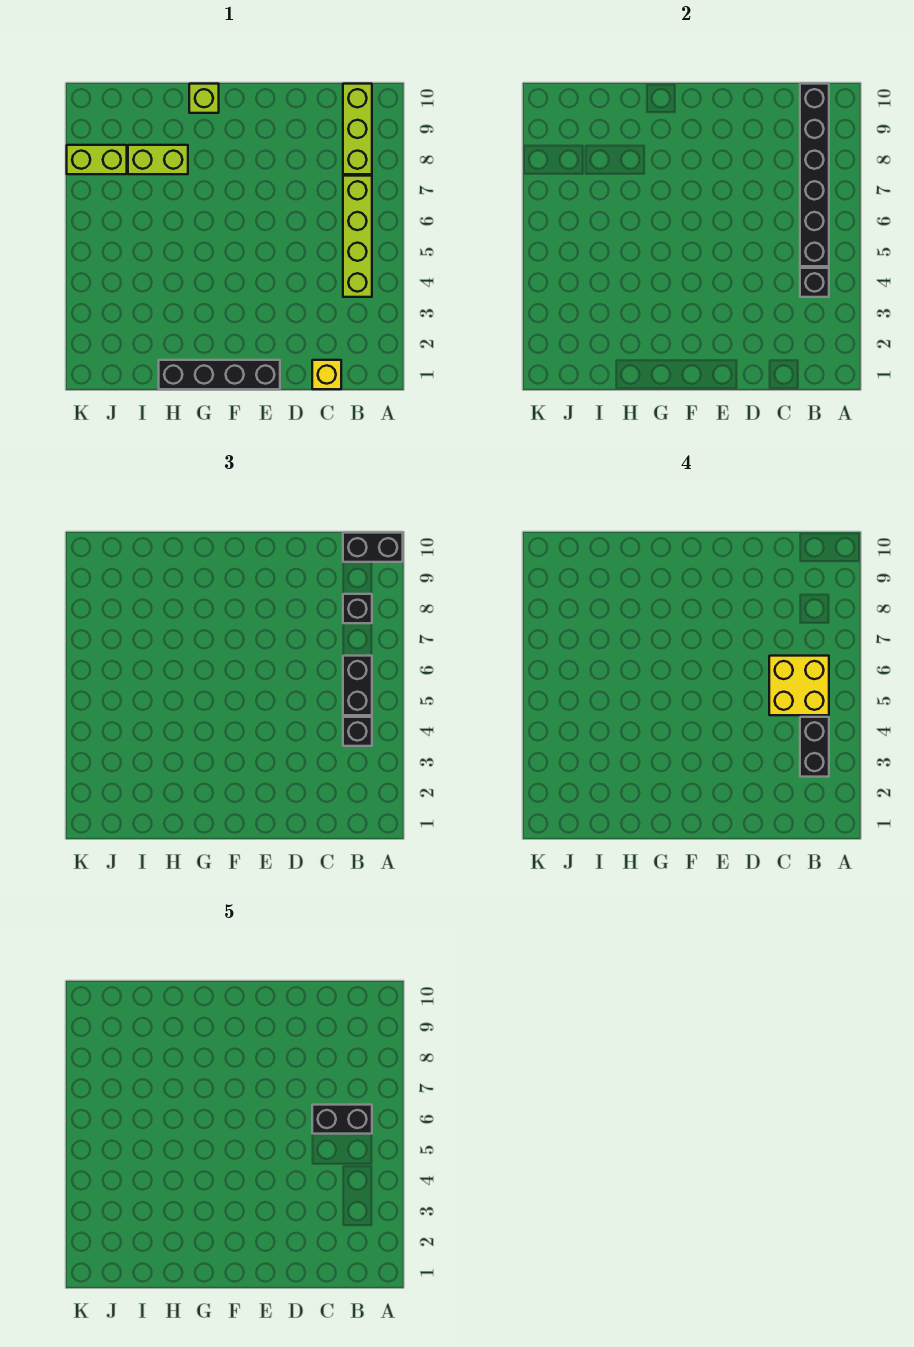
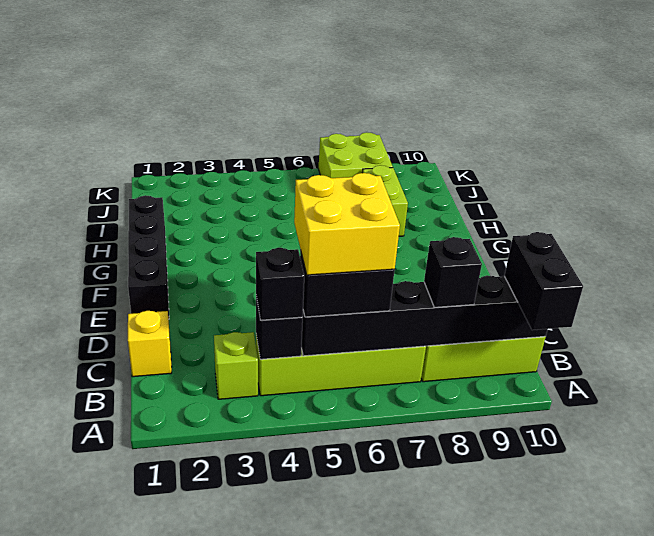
black brick B3:B4 level 4 -> none
black brick B6:C6 level 5 -> none
lime brick G10 level 1 -> lime brick B3 level 1
lime brick J8:K8 level 1 -> lime brick J7:K8 level 1

